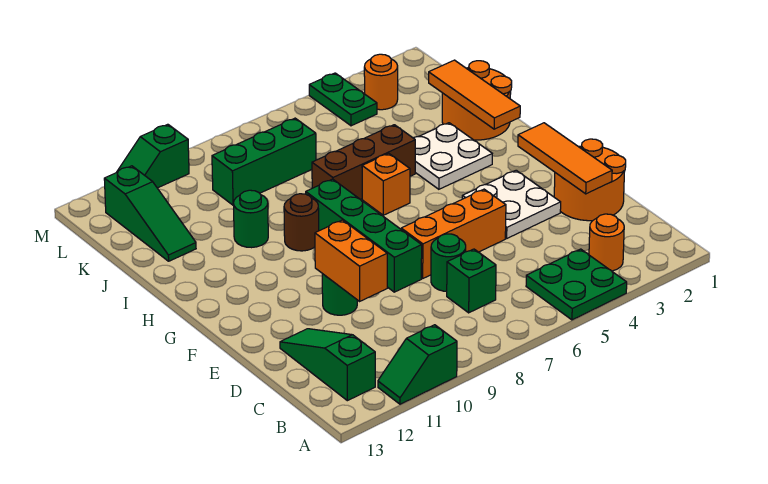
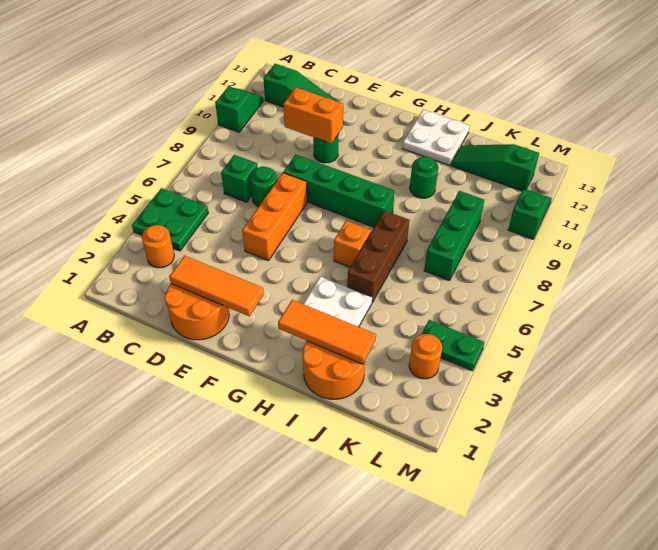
white plate E3:F4 level 1 -> white plate H12:I13 level 1
brown round brick H9 level 1 -> none

